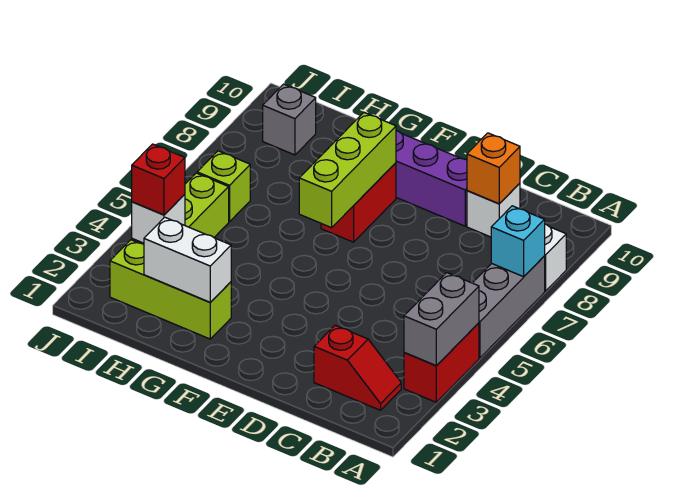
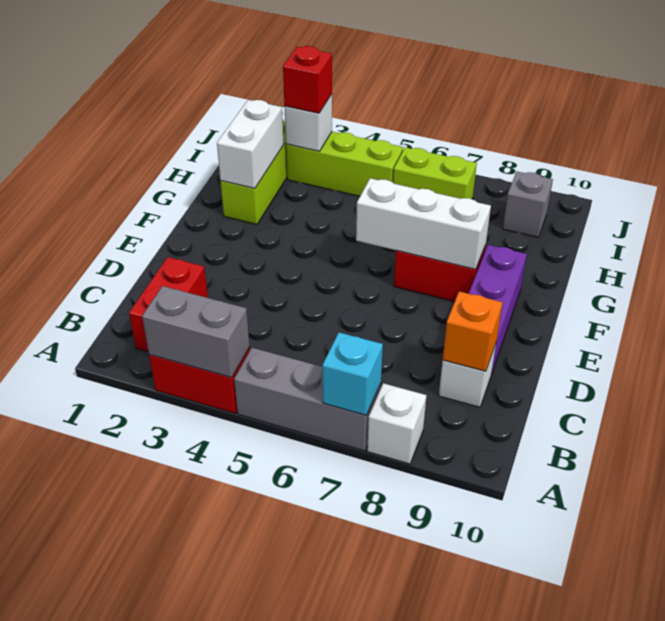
red slope B2:C2 level 1 top C -> red brick B2:C2 level 1
lime brick F6:F8 level 2 -> white brick F6:F8 level 2
lime brick I6 level 1 -> lime brick I6:I7 level 1

